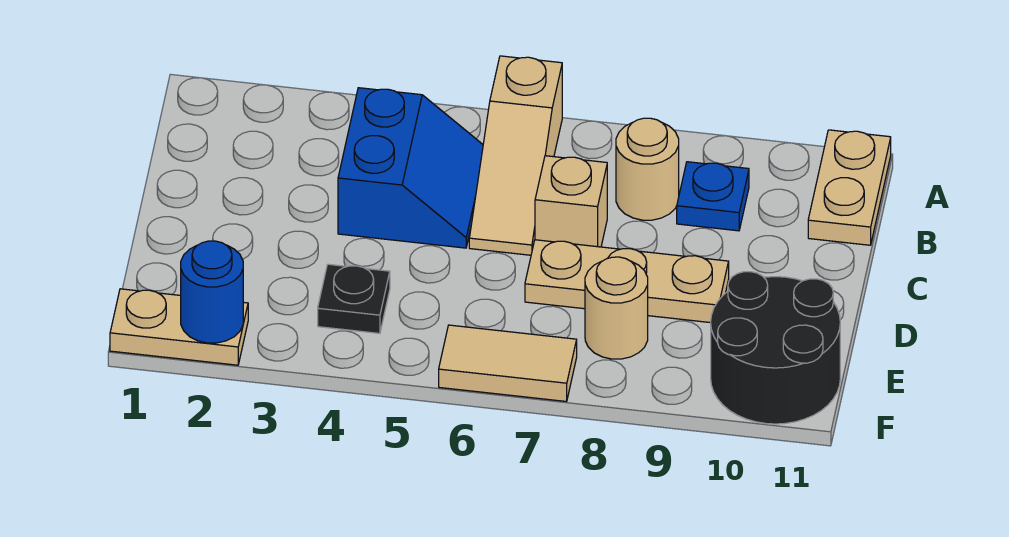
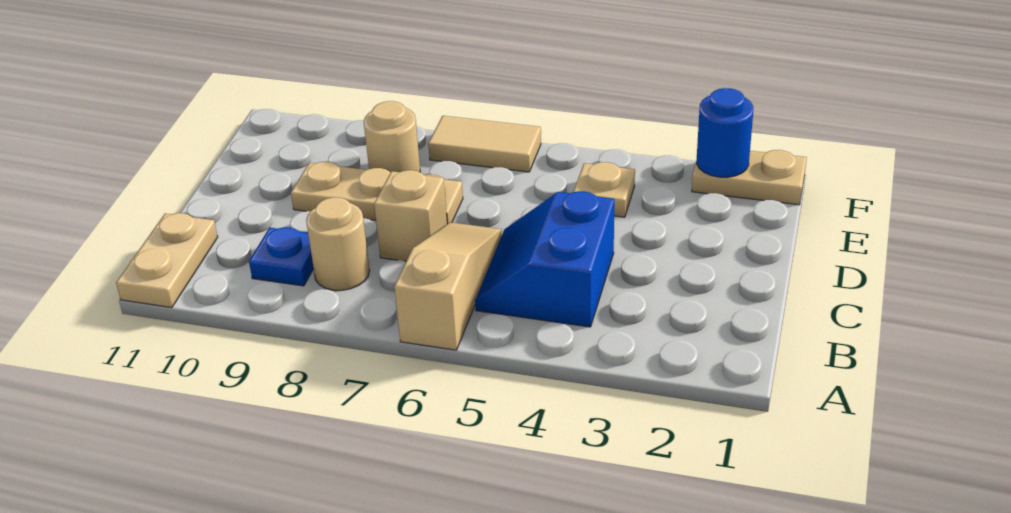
black plate E4 level 1 -> tan plate E4 level 1
black round brick E10:F11 level 1 -> none

